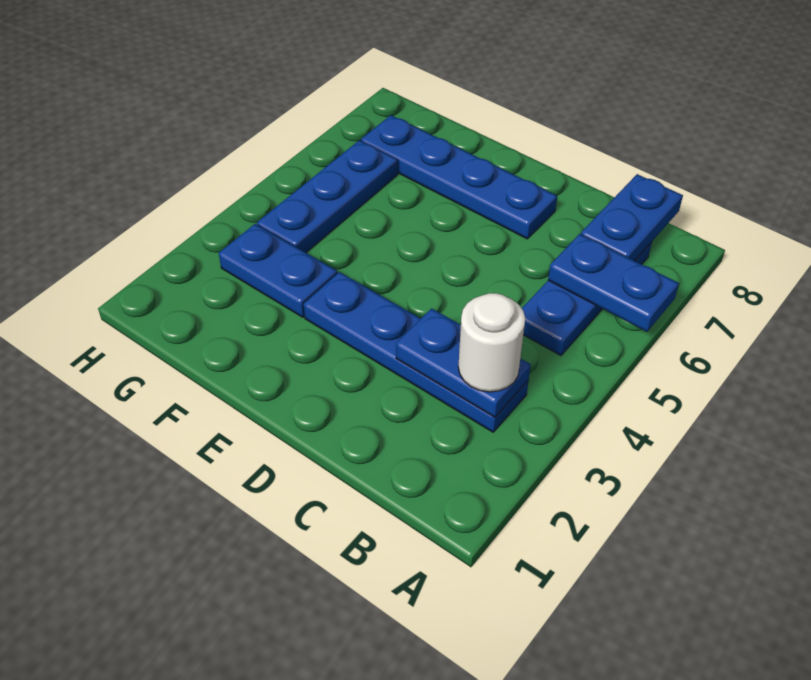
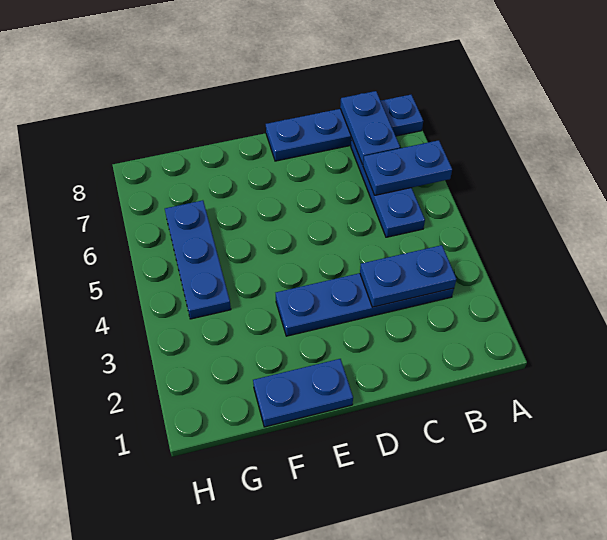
white round brick B3 level 3 -> none
blue plate D7:G7 level 1 -> blue plate A8:D8 level 1
blue plate F3:G3 level 1 -> blue plate E1:F1 level 1

